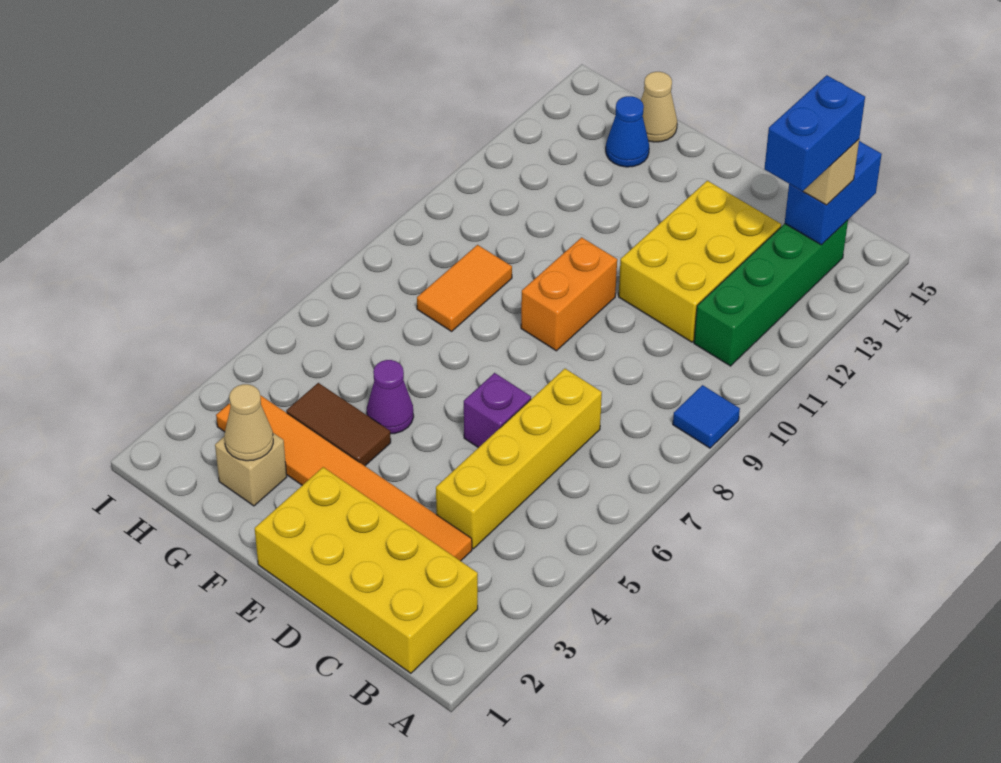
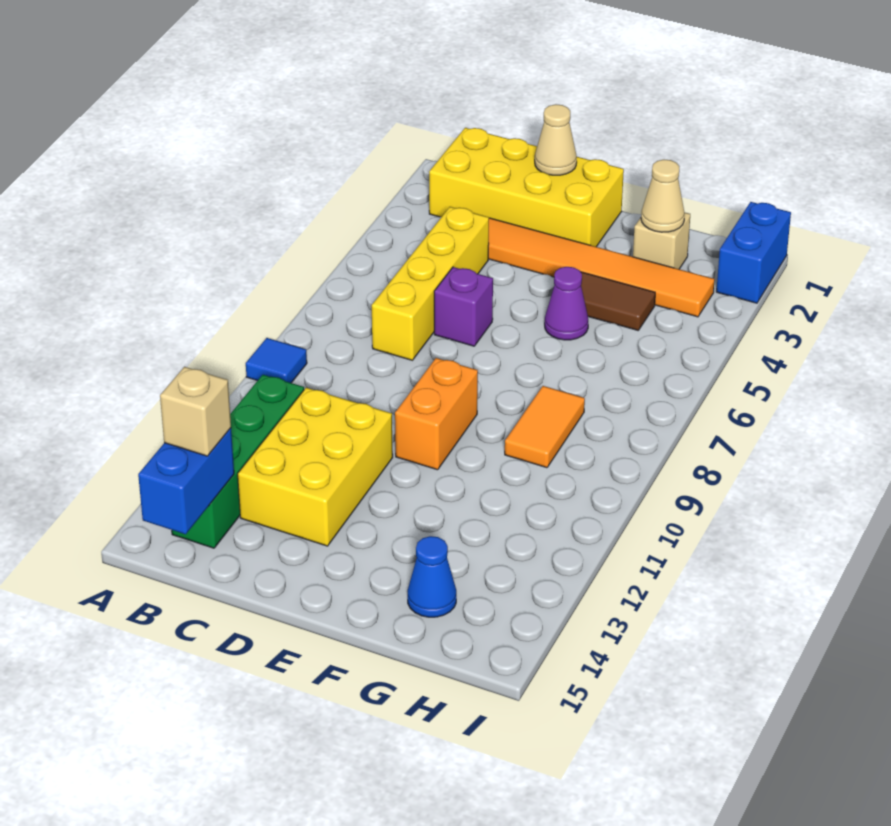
blue brick B13:B14 level 4 -> blue brick I1:I2 level 1
tan cone G15 level 1 -> tan cone D1 level 2

